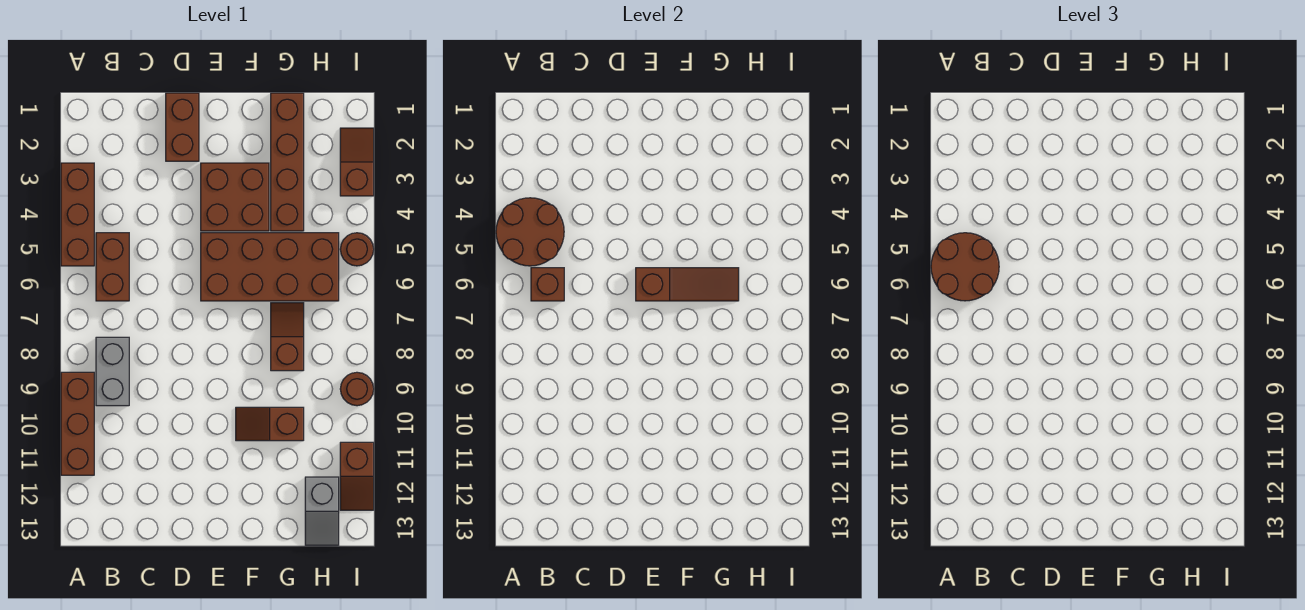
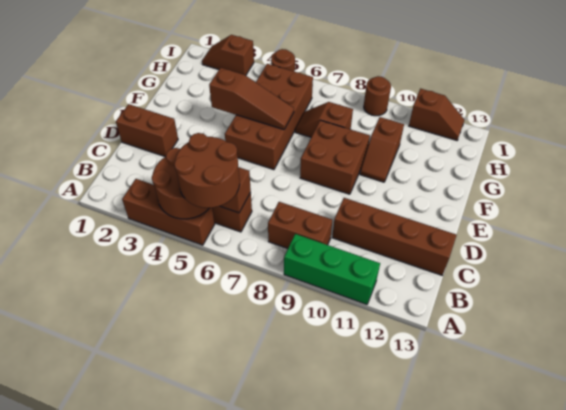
brown brick A9:A11 level 1 -> green brick A9:A11 level 1
grey brick B8:B9 level 1 -> brown brick B8:B9 level 1
brown brick E3:F4 level 1 -> brown brick E8:F9 level 1
brown slope E6:G6 level 2 top E -> brown slope F4:F6 level 2 top 4
brown brick G1:G4 level 1 -> brown brick C10:C13 level 1
grey slope H12:H13 level 1 top 12 -> none

